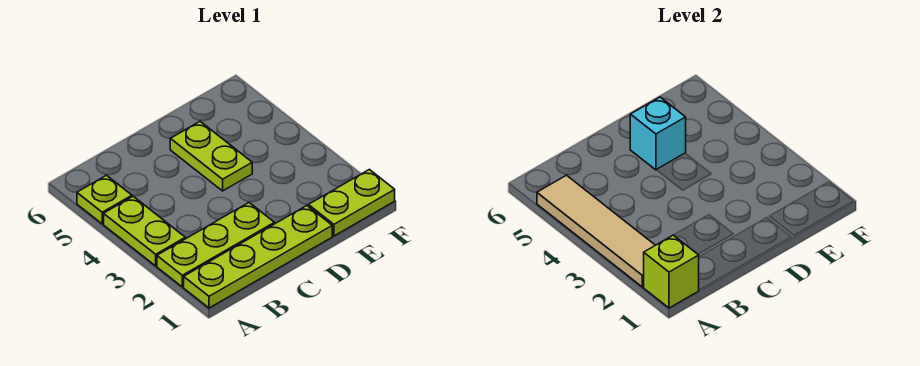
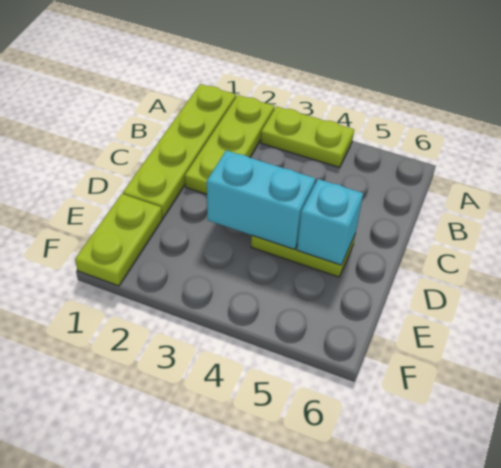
lime brick A1 level 2 -> none
tan tile A2:A5 level 2 -> none
lime plate A5 level 1 -> none
none -> cyan brick D3:D4 level 2

